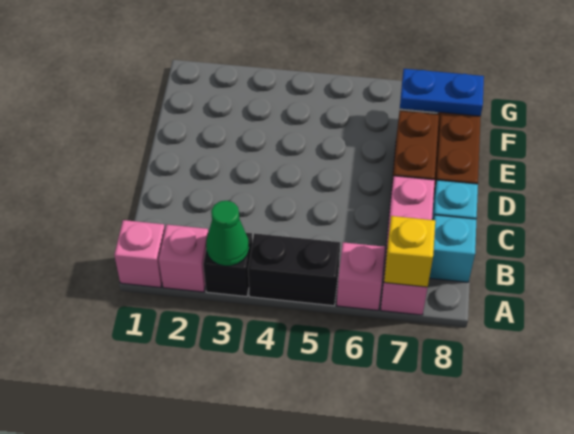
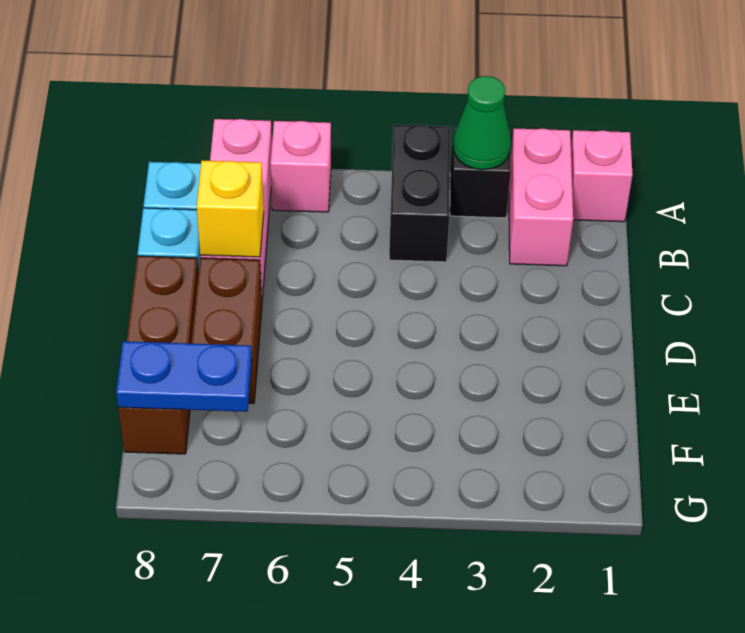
pink brick A2 level 1 -> pink brick A2:B2 level 1
black brick A4:A5 level 1 -> black brick A4:B4 level 1
yellow brick A7 level 2 -> yellow brick C7 level 2

